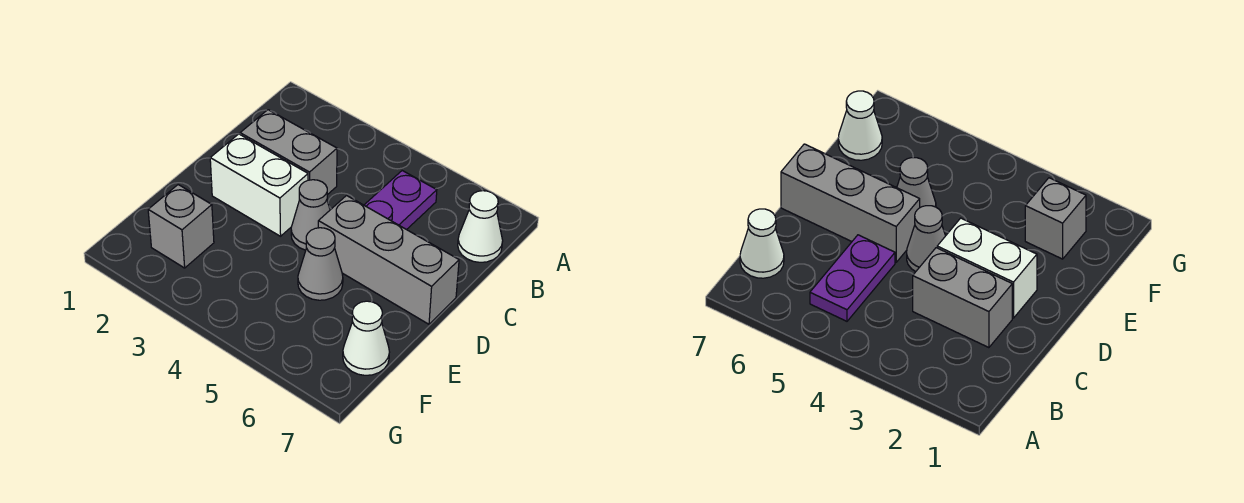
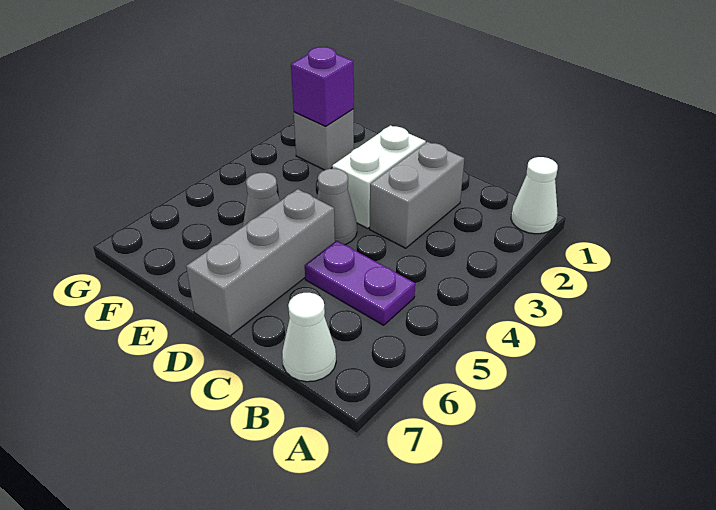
none -> purple brick F2 level 2
white cone F7 level 1 -> white cone A1 level 1

